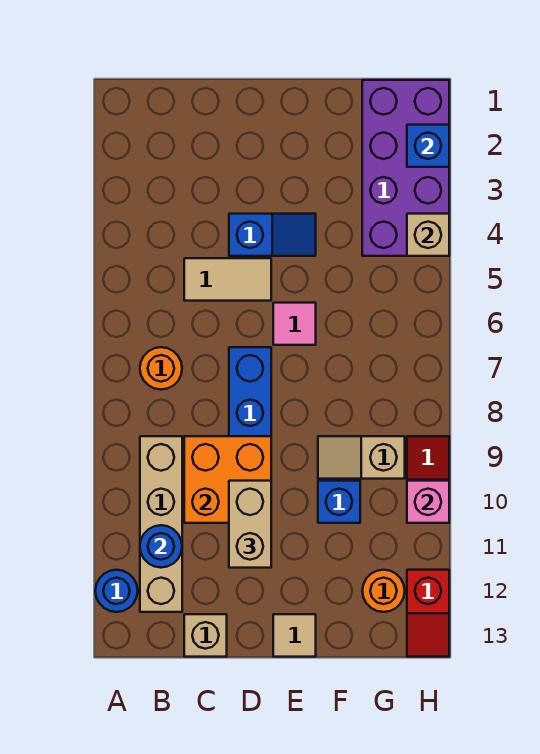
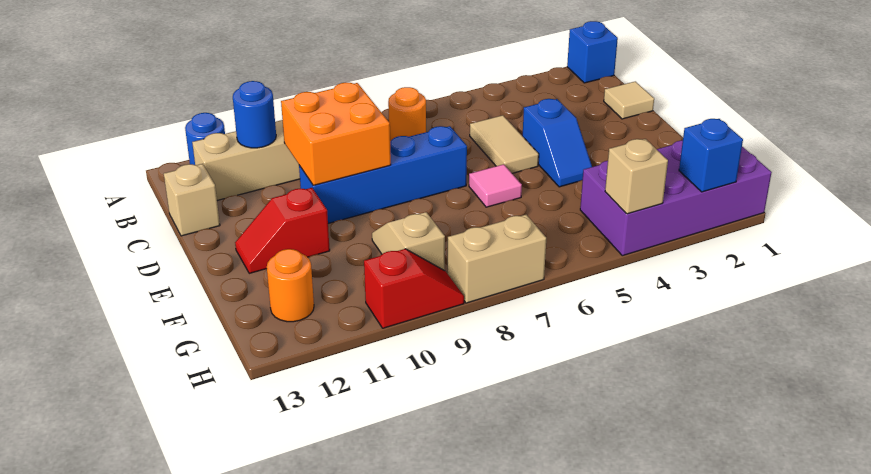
tan brick D10:D11 level 3 -> tan brick H7:H8 level 1
tan tile E13 level 1 -> tan tile C1 level 1
blue brick F10 level 1 -> blue brick A1 level 1
pink brick H10 level 2 -> none
red slope H12:H13 level 1 top 12 -> red slope E11:E12 level 1 top 11

